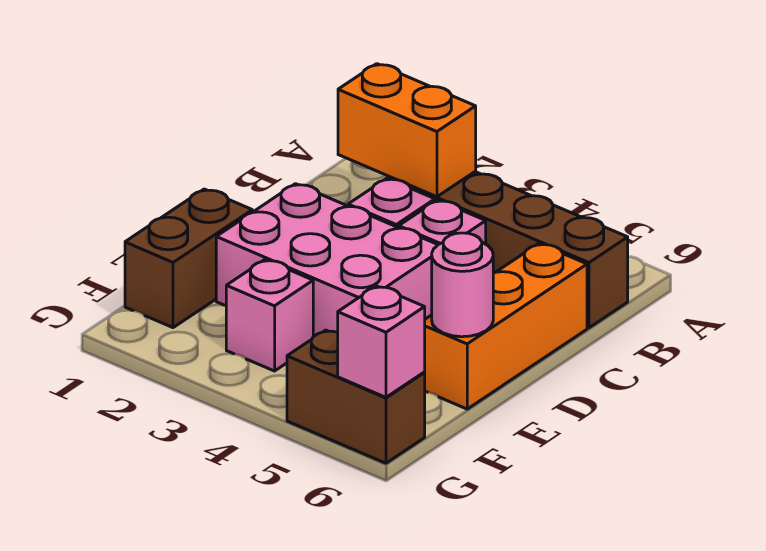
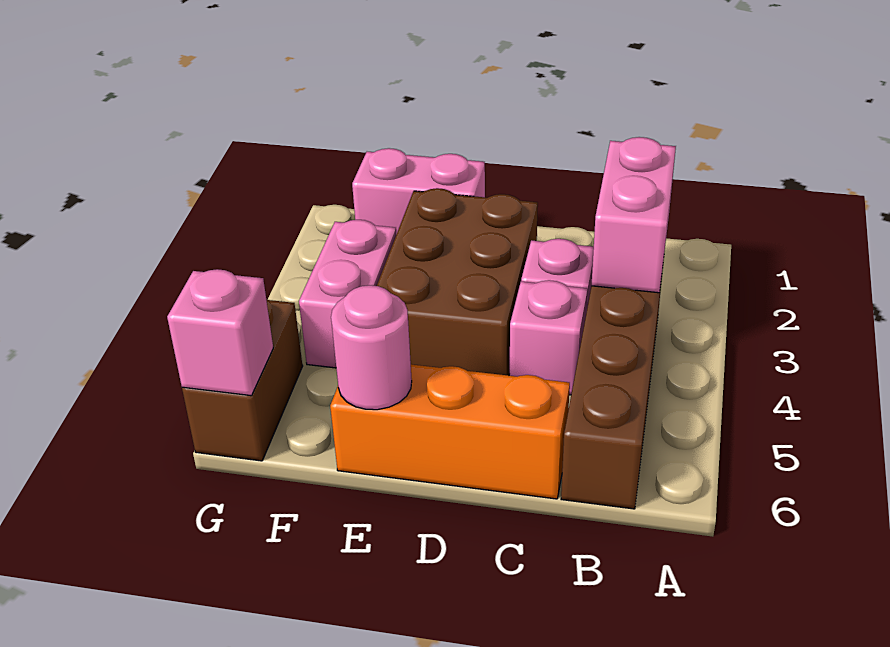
orange brick B2:B3 level 2 -> pink brick B2:B3 level 2
pink brick D2:E4 level 1 -> brown brick D2:E4 level 1
brown brick E1:F1 level 1 -> pink brick E1:F1 level 1
pink brick F3 level 1 -> pink brick F3:F4 level 1

